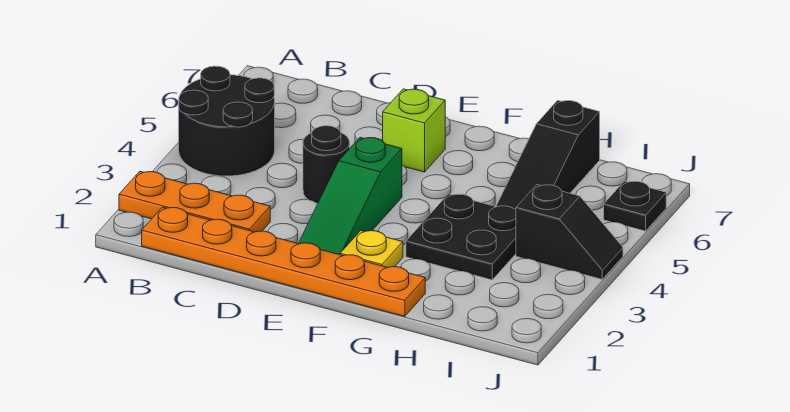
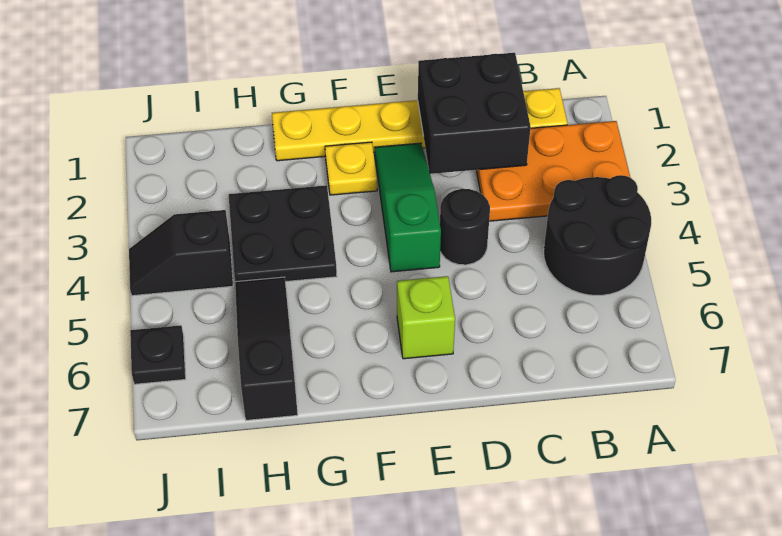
orange plate A2:C2 level 1 -> orange plate A2:C3 level 1
orange plate B1:G1 level 1 -> yellow plate B1:G1 level 1
none -> black brick C1:D2 level 2

